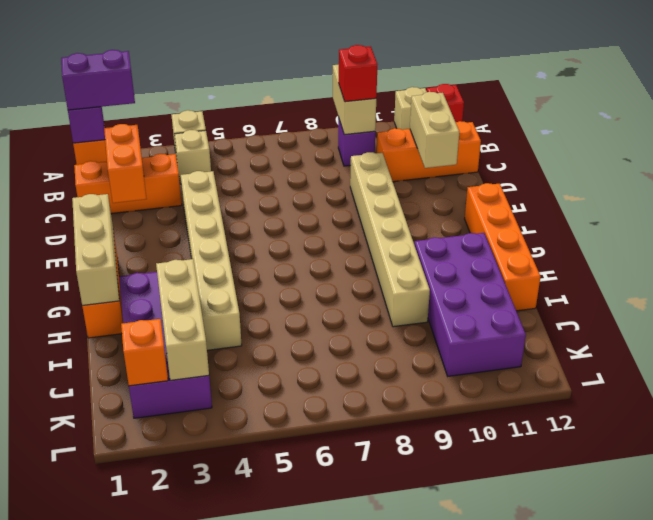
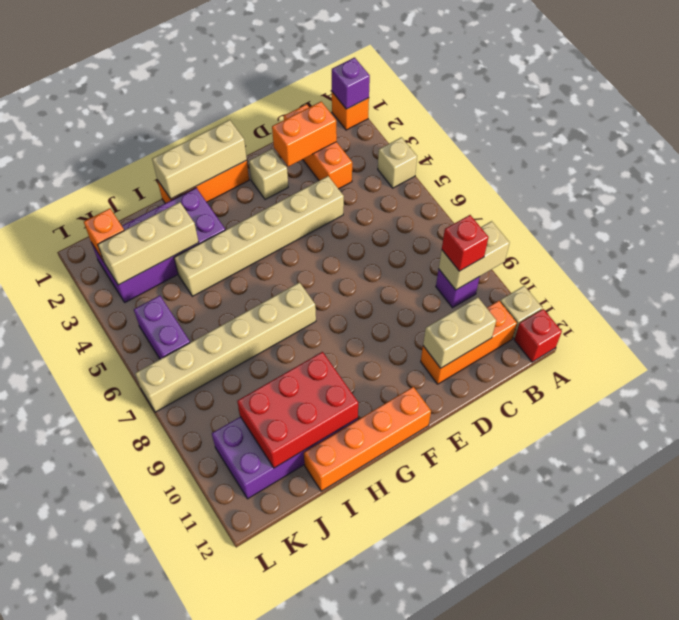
purple brick A1:A2 level 3 -> purple brick K5:K6 level 1
tan brick B4 level 1 -> tan brick E2 level 1
orange brick C10:C12 level 1 -> orange brick B11:D11 level 1
tan brick D9:I9 level 1 -> tan brick G7:L7 level 1
none -> red brick H10:J11 level 2

